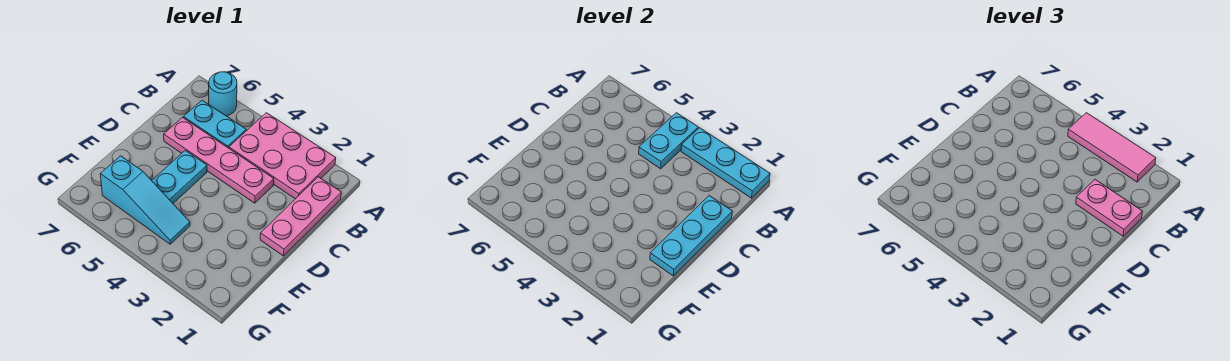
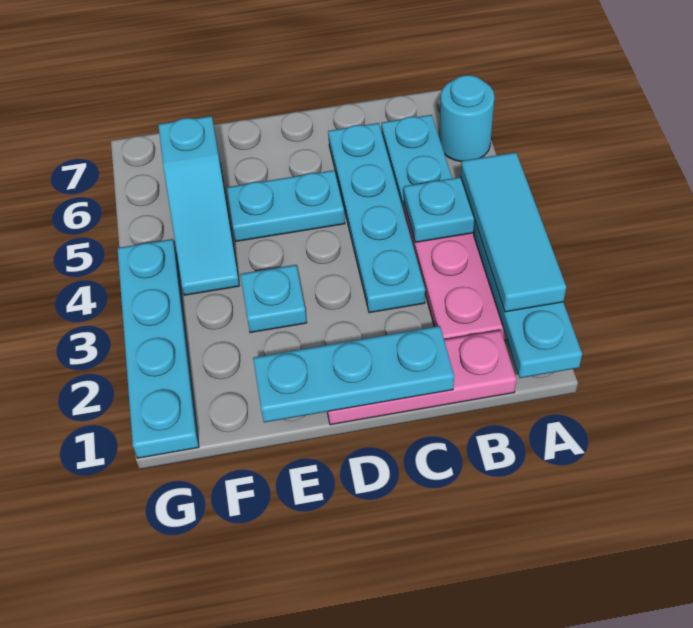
pink tile A2:A4 level 3 -> cyan tile A2:A4 level 3
pink plate C1:C2 level 3 -> none
pink plate C3:C6 level 1 -> cyan plate C3:C6 level 1
none -> cyan plate E3 level 1
none -> cyan plate G1:G4 level 1

